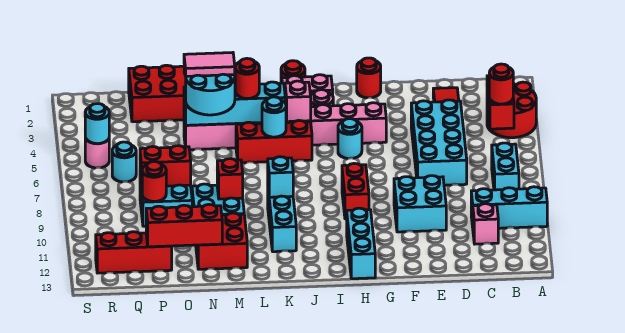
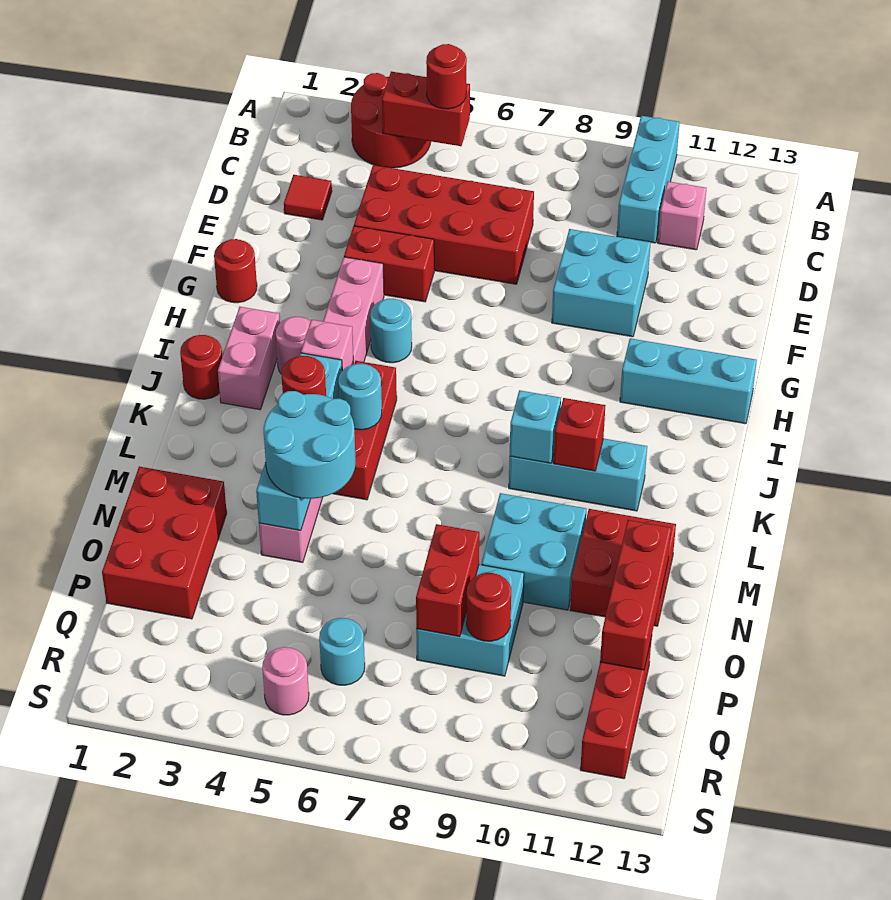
cyan brick B7:B8 level 1 -> none
cyan brick D4:E7 level 1 -> red brick D4:E7 level 1
red brick H8:H9 level 1 -> red brick F4:F5 level 1
pink tile M4:N4 level 4 -> none
red brick M9 level 2 -> red brick K10 level 2
cyan round brick R5 level 2 -> none

